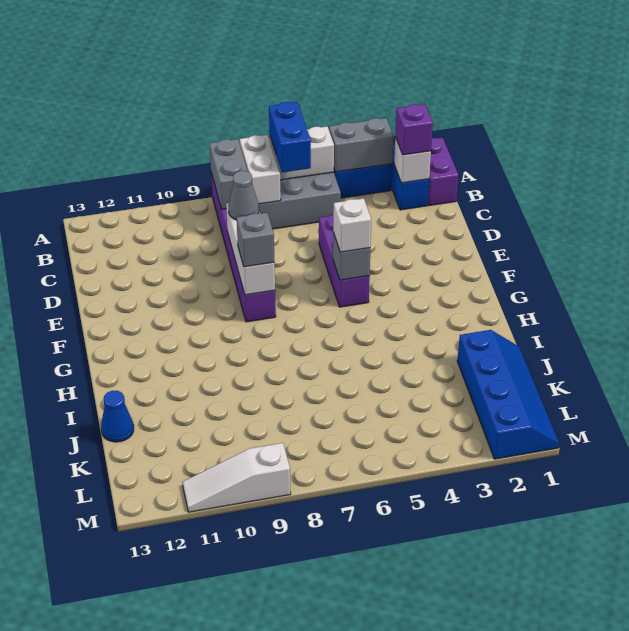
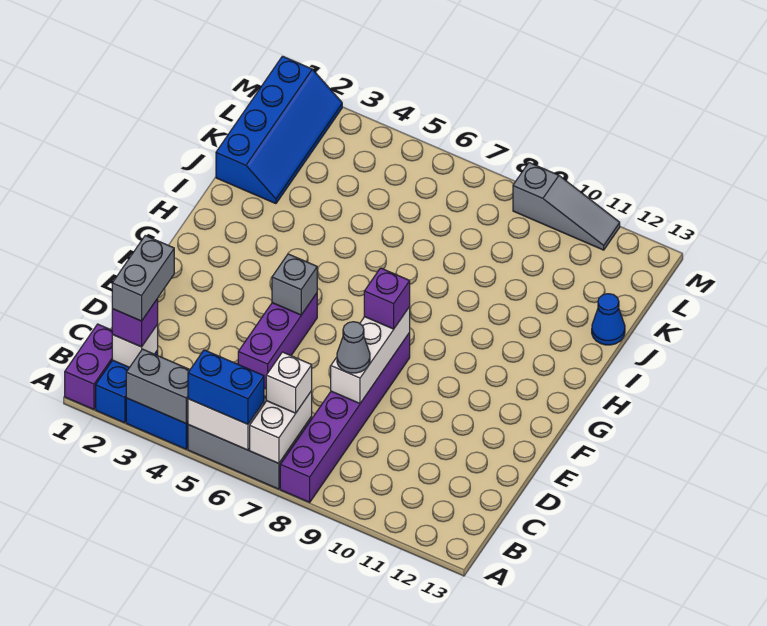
blue brick A6:B6 level 3 -> blue brick A5:A6 level 3
grey brick A8:B8 level 2 -> grey brick B2:C2 level 4
white brick F5 level 3 -> white brick B7 level 3
grey brick F8 level 3 -> purple brick F8 level 3
blue slope J1:M2 level 1 top 2 -> blue slope J1:M2 level 1 top 1
white slope M9:M11 level 1 top 9 -> grey slope M9:M11 level 1 top 9

